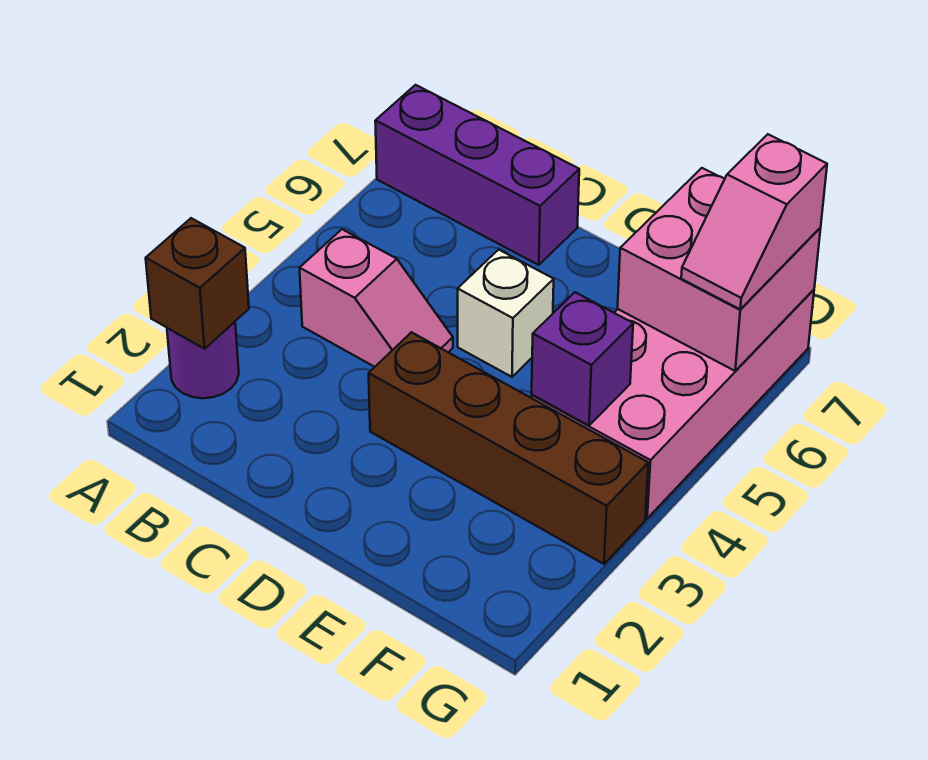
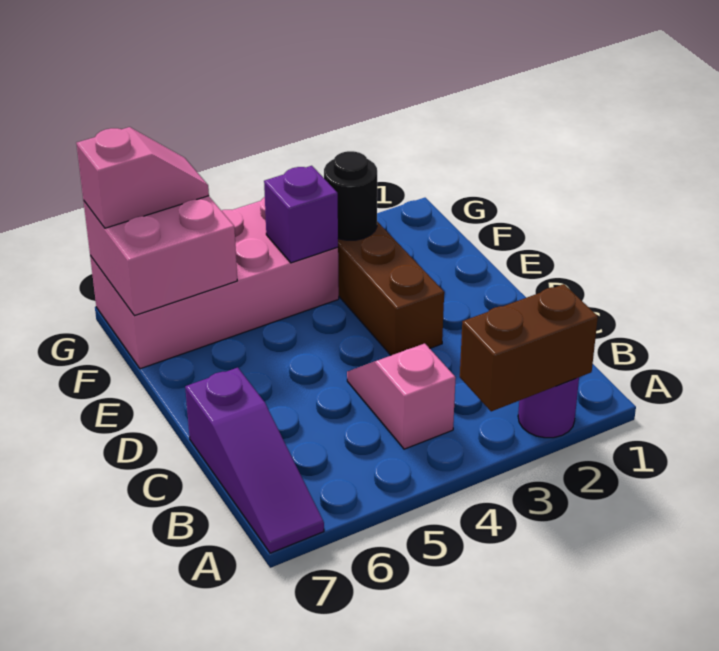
brown brick A2 level 2 -> brown brick A2:A3 level 2
purple brick A7:C7 level 1 -> purple slope A7:C7 level 1 top C
white brick D5 level 1 -> none
none -> black round brick F3 level 2

